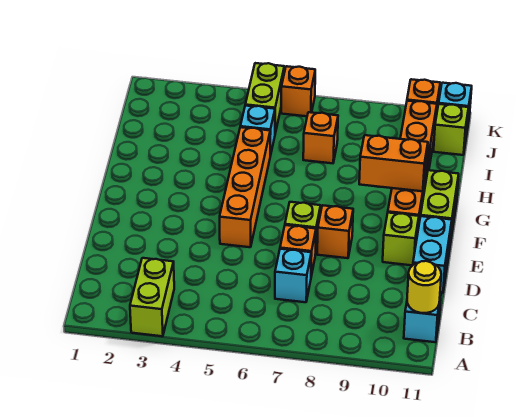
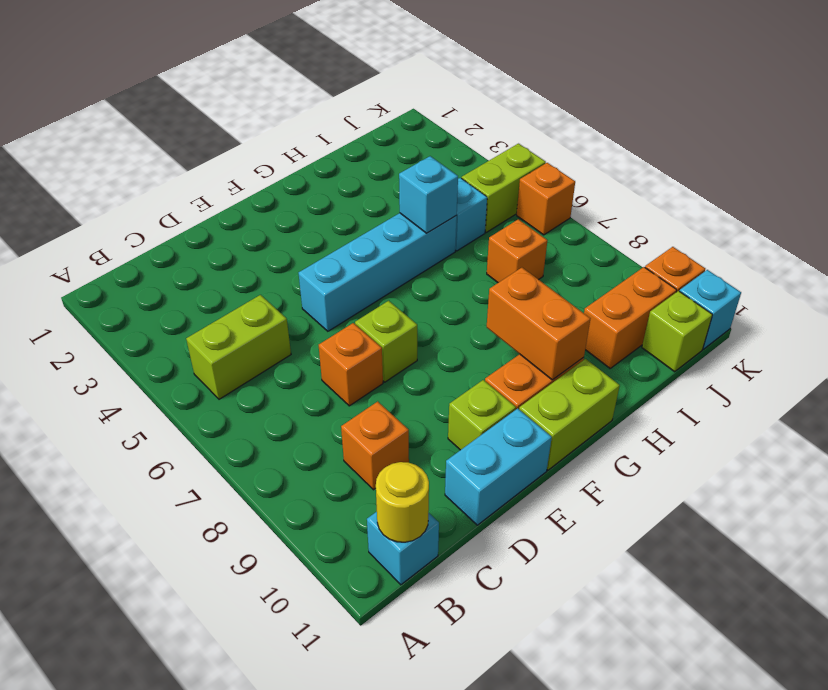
lime brick A3:B3 level 1 -> lime brick B5:C5 level 1
cyan brick C7 level 1 -> cyan brick H5 level 2
orange brick E5:H5 level 1 -> cyan brick E5:H5 level 1
orange brick E8 level 1 -> orange brick C9 level 1

